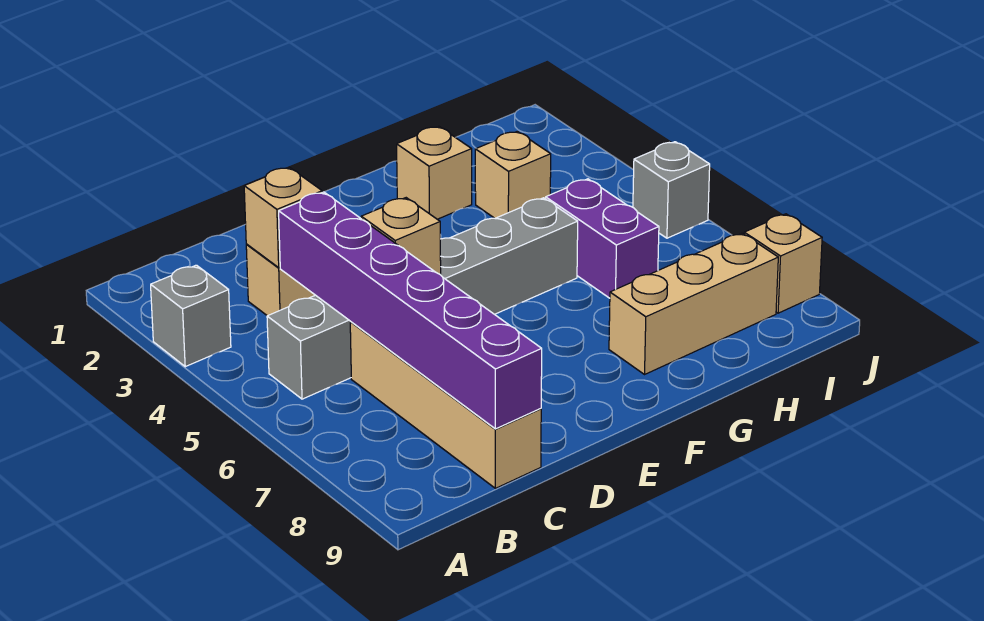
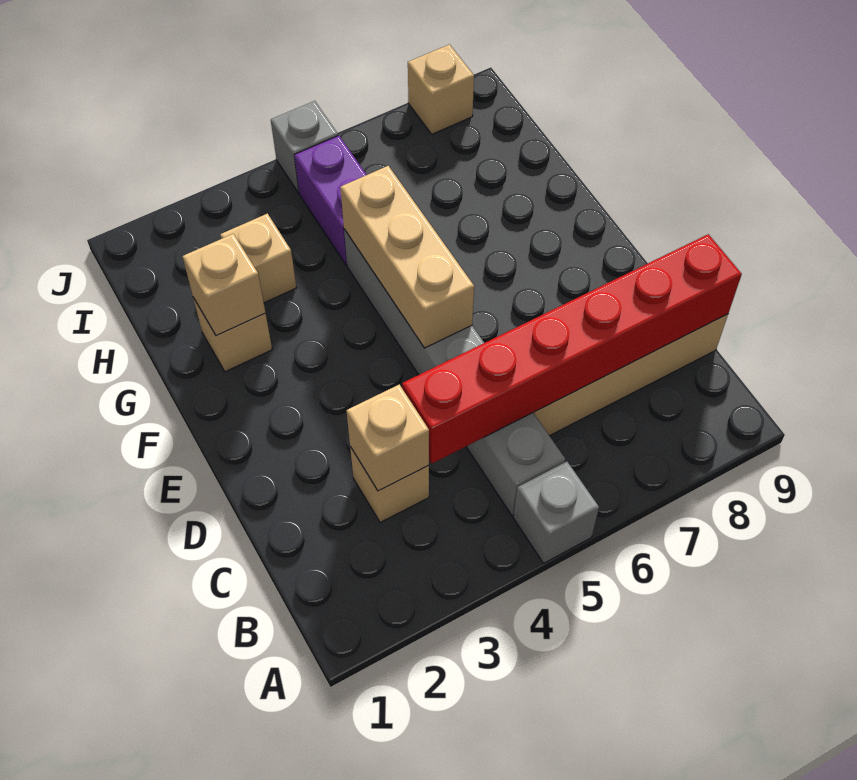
grey brick A3 level 1 -> grey brick A5 level 1
purple brick C4:C9 level 2 -> red brick C4:C9 level 2
tan brick D5 level 2 -> tan brick G2 level 2
tan brick G8:I8 level 1 -> tan brick E5:G5 level 2
purple brick H5:H6 level 1 -> purple brick H5:I5 level 1

